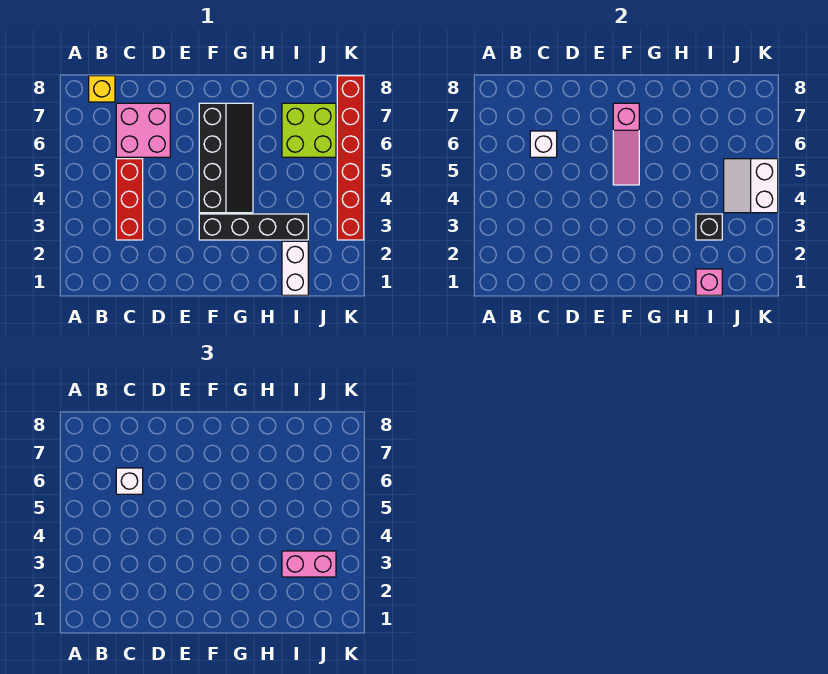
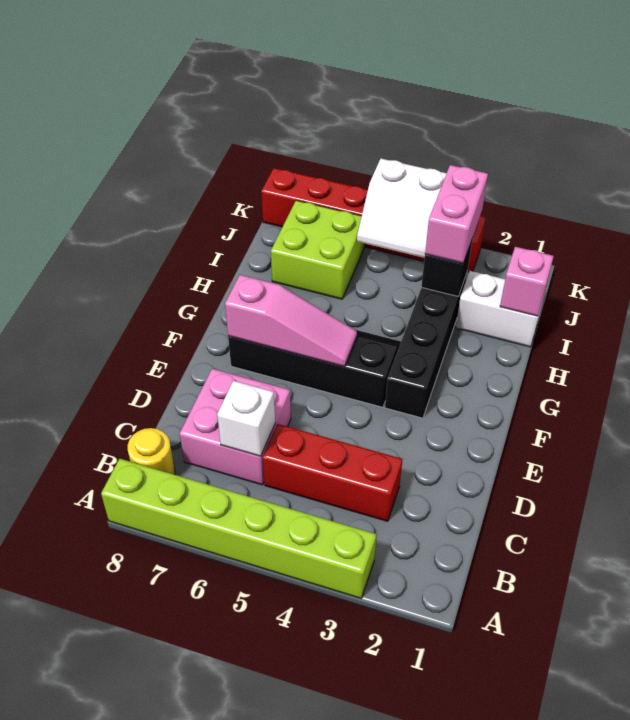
none -> lime brick A3:A8 level 1
yellow brick B8 level 1 -> yellow round brick B8 level 1
white brick C6 level 3 -> none

